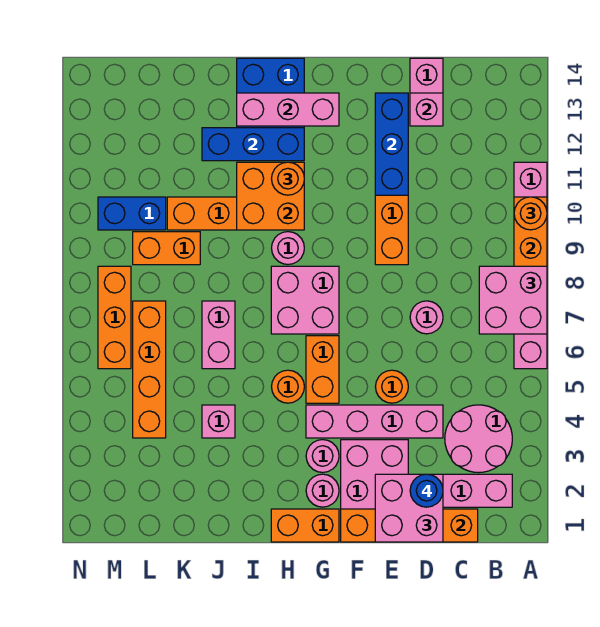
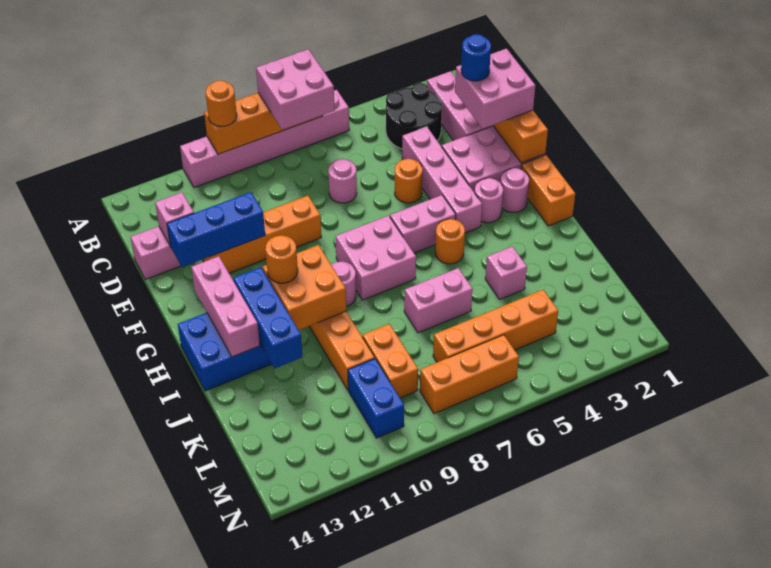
pink round brick B3:C4 level 1 -> black round brick B3:C4 level 1
orange brick G5:G6 level 1 -> pink brick G5:G6 level 1

